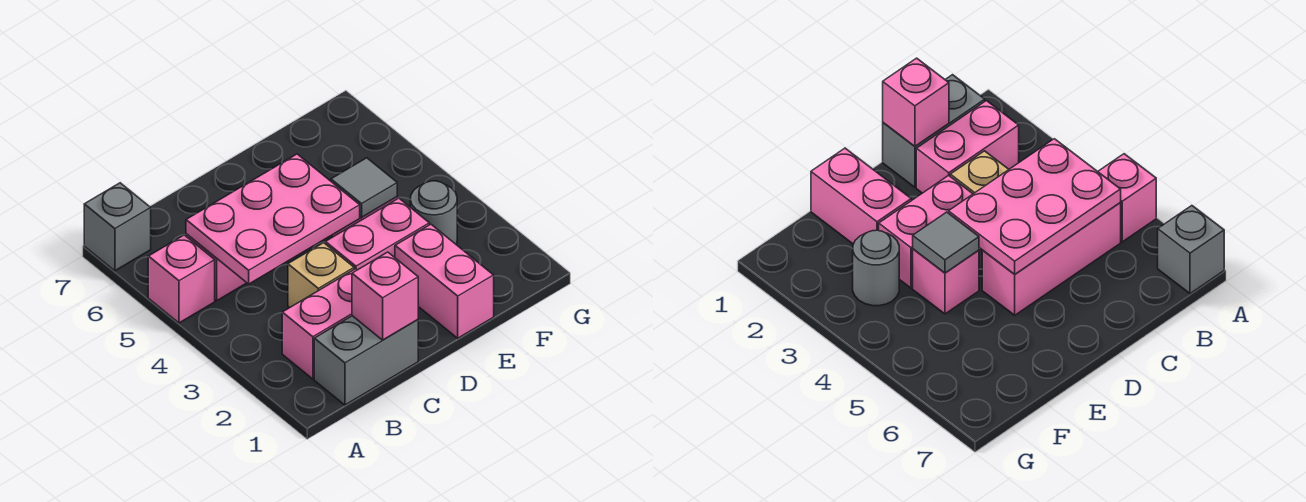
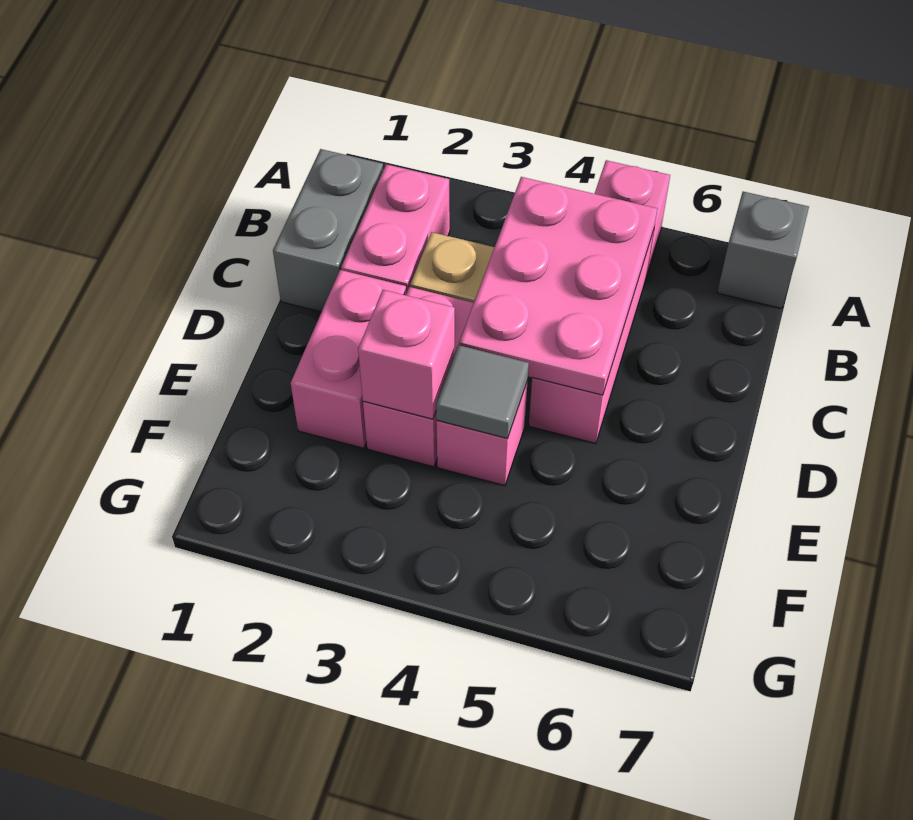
pink brick C1 level 2 -> pink brick E3 level 2
pink brick E1:E2 level 1 -> pink brick D2:E2 level 1
grey round brick F3 level 1 -> none

